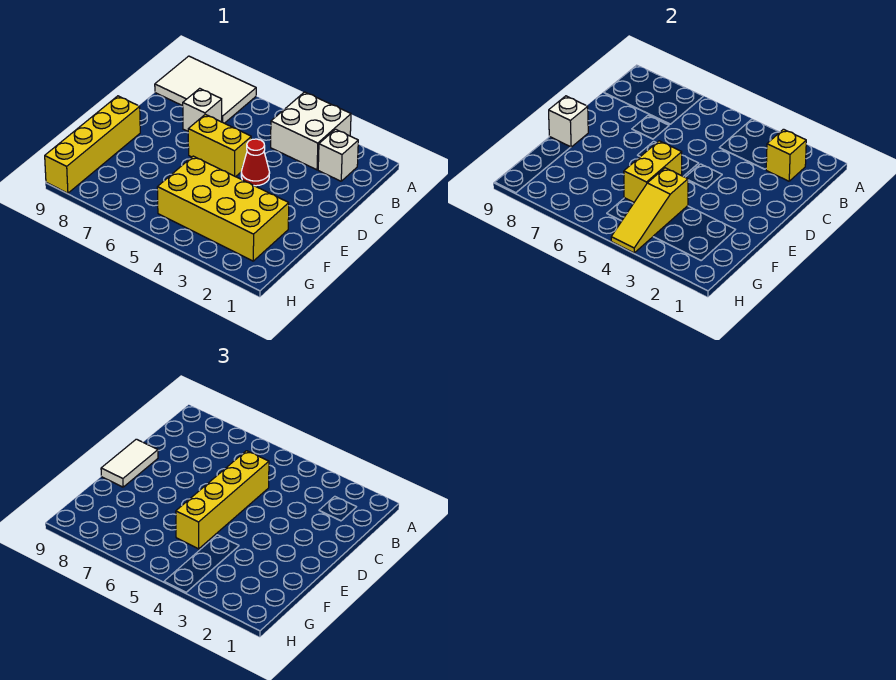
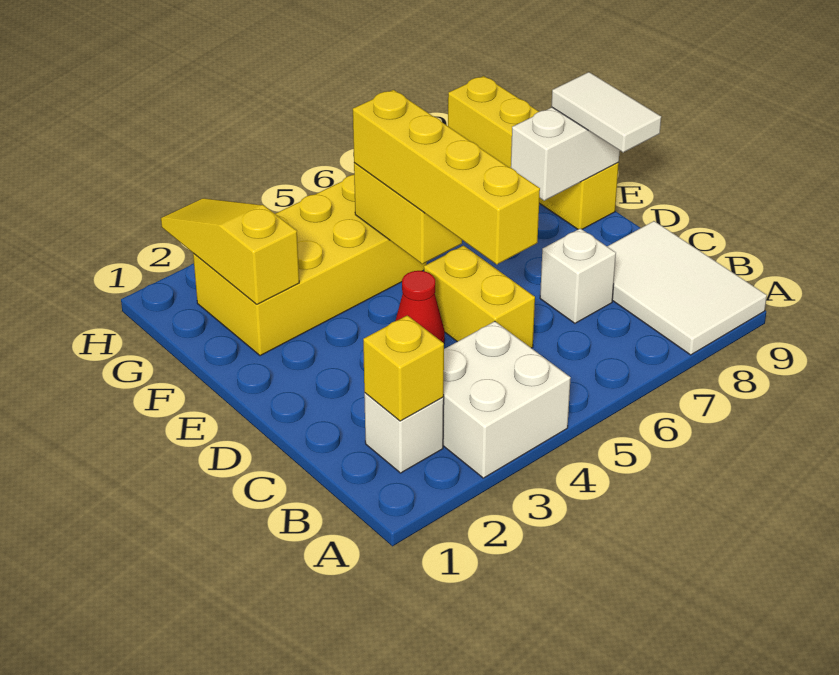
white tile A7:B9 level 1 -> white tile A8:C9 level 1
yellow brick D5:D6 level 1 -> yellow brick C5:D5 level 1
white brick E9 level 2 -> white brick E8:E9 level 2
yellow slope F4:H4 level 2 top F -> yellow slope F2:H2 level 2 top F

